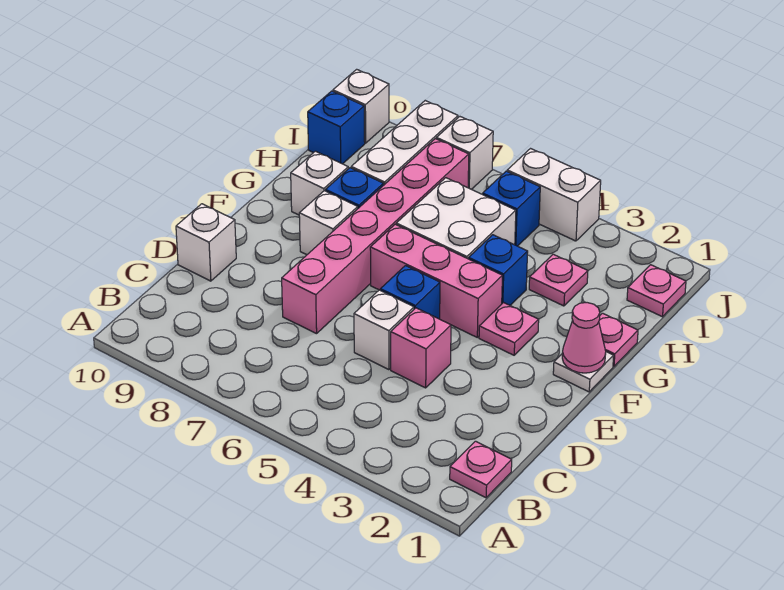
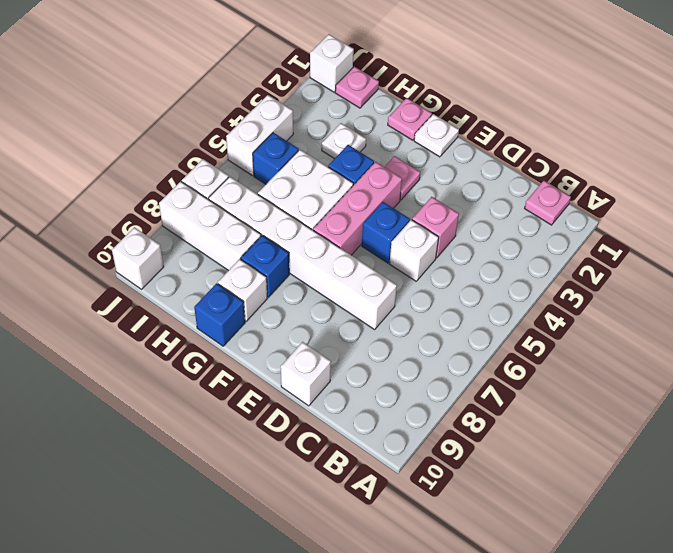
pink brick D7:I7 level 1 -> white brick D7:I7 level 1
pink cone F1 level 2 -> none
white brick F8 level 1 -> white brick J1 level 1
pink plate H3 level 1 -> white plate H3 level 1
blue brick I10 level 1 -> blue brick G10 level 1

